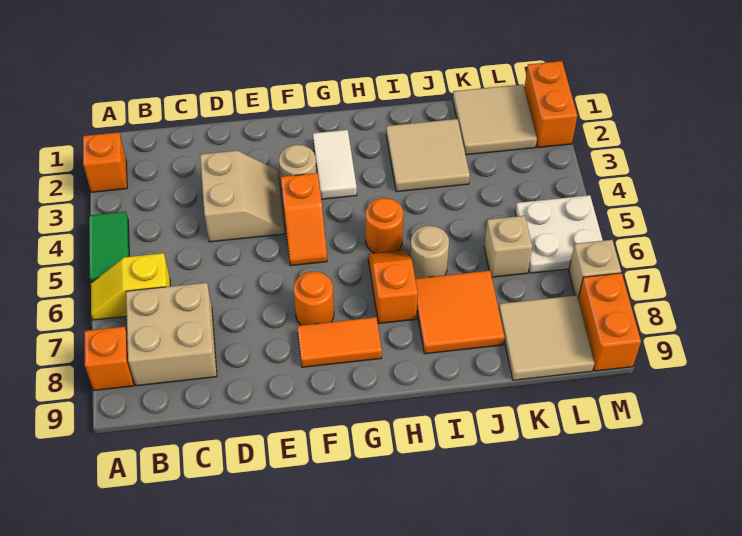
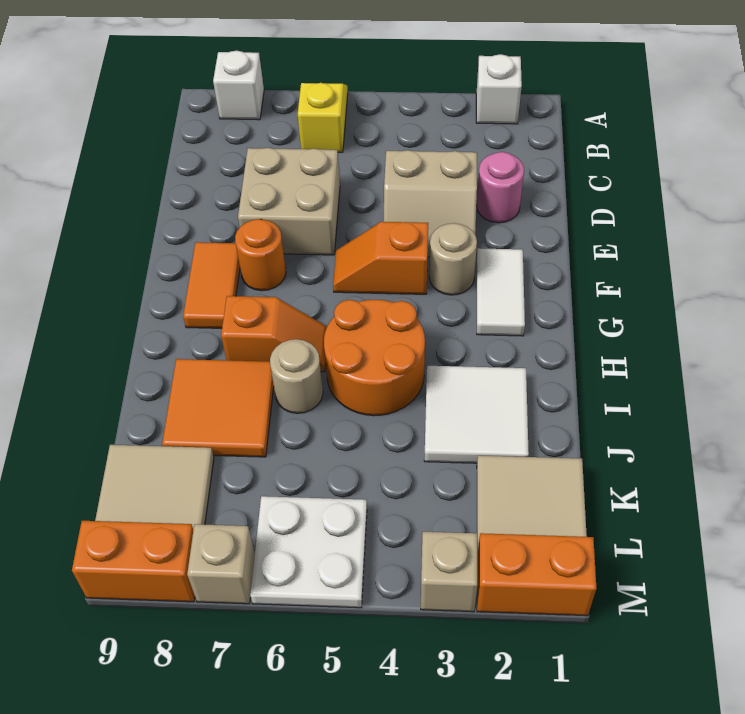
orange brick A2 level 1 -> white brick A2 level 1
green tile A4:A5 level 1 -> none
orange brick A8 level 1 -> white brick A8 level 1
tan brick B7:C8 level 1 -> tan brick D6:E7 level 1
none -> pink round brick D2 level 1
white tile G2:G3 level 1 -> white tile F2:G2 level 1
orange round brick H5 level 1 -> orange round brick H4:I5 level 1
tan tile I2:J3 level 1 -> white tile I2:J3 level 1
tan brick K6 level 1 -> tan brick M3 level 1

